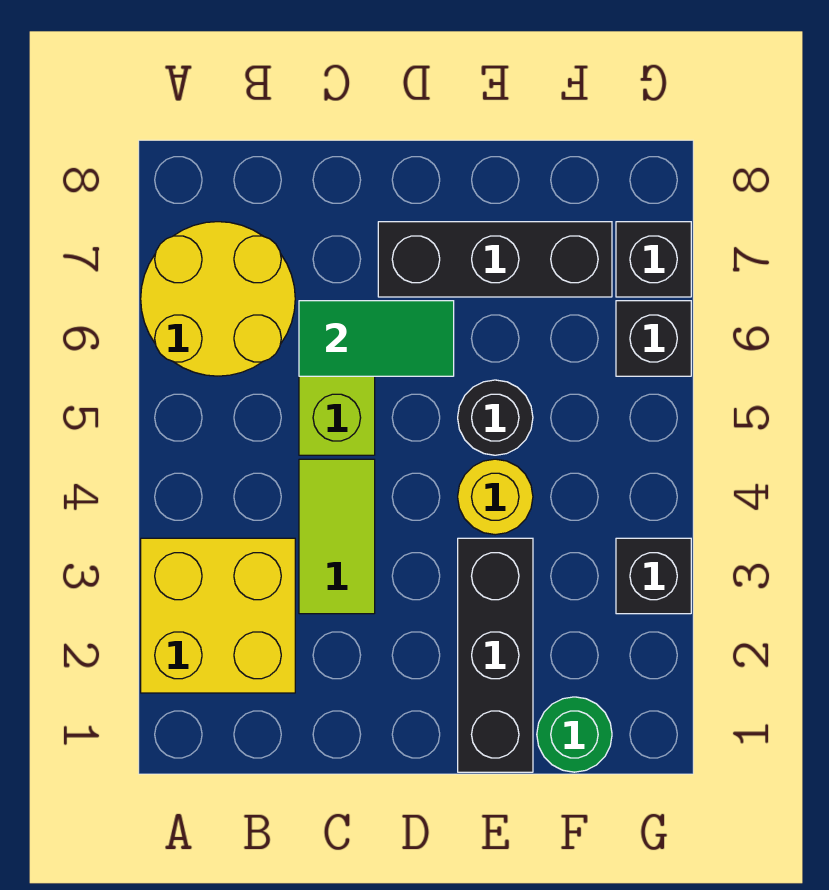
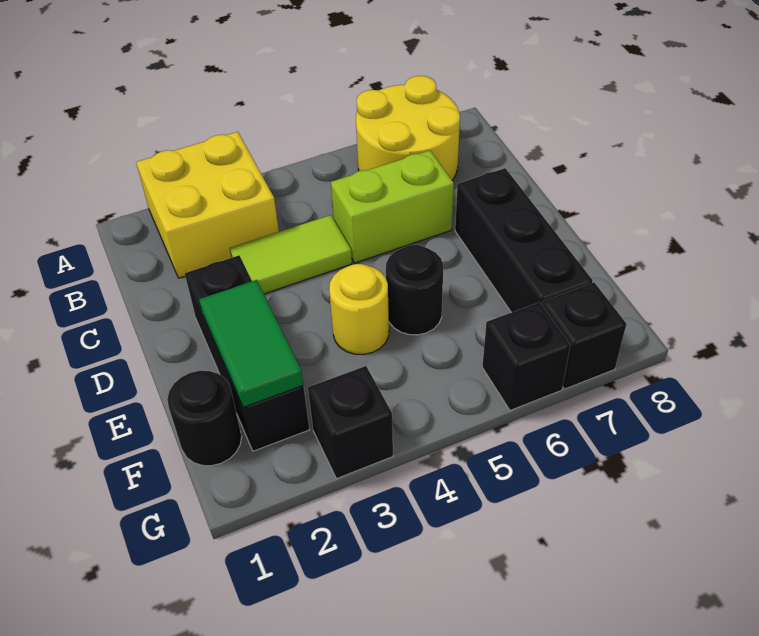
green tile C6:D6 level 2 -> green tile E2:F2 level 2
black brick E1:E3 level 1 -> black brick D2:F2 level 1
green round brick F1 level 1 -> black round brick F1 level 1

